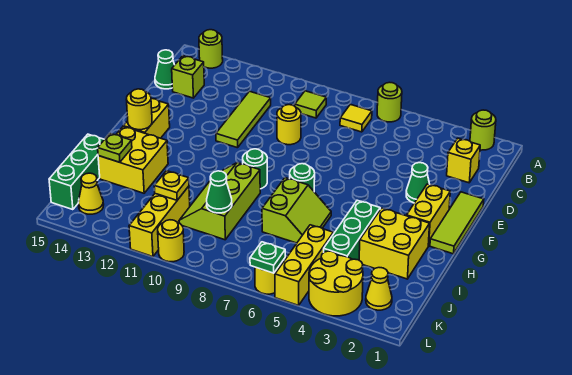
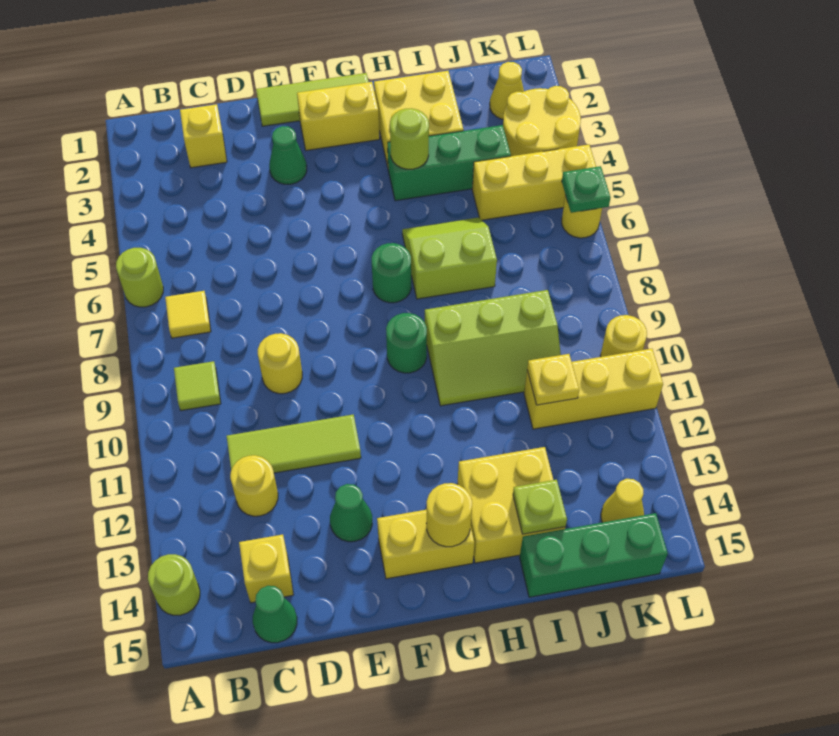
lime round brick A2 level 1 -> lime round brick H4 level 2
none -> yellow round brick C12 level 1
lime brick C14 level 1 -> yellow brick C14 level 1
green cone J9 level 2 -> green cone E13 level 1

